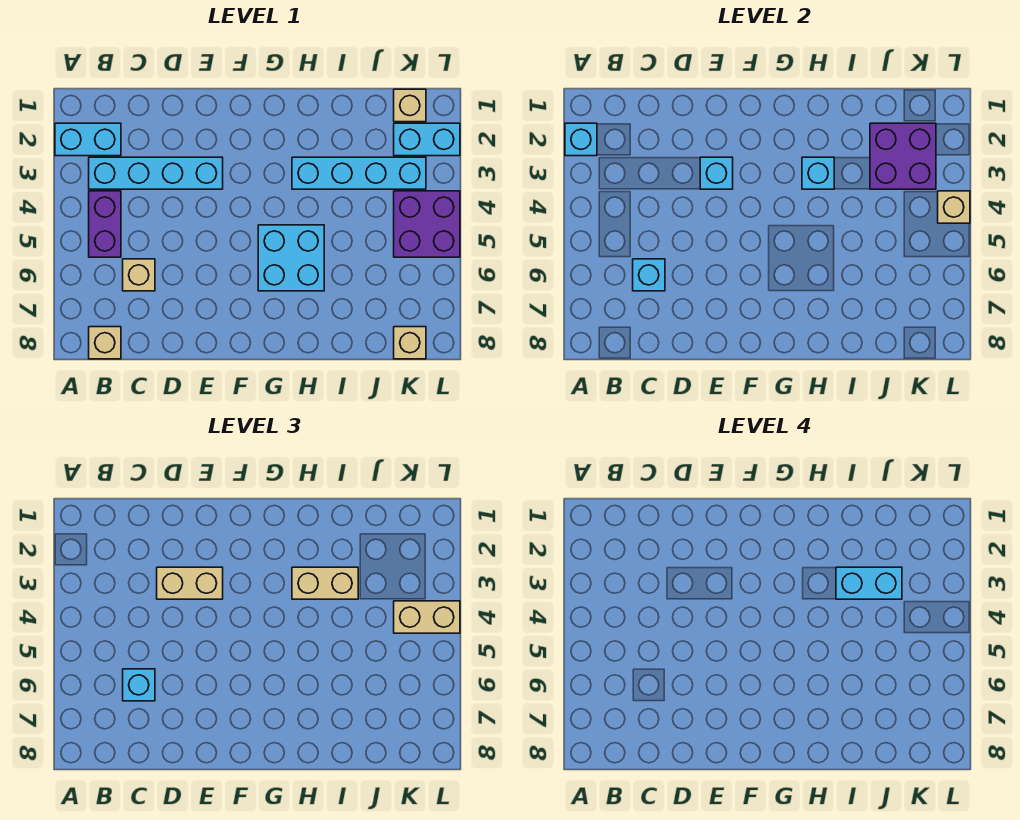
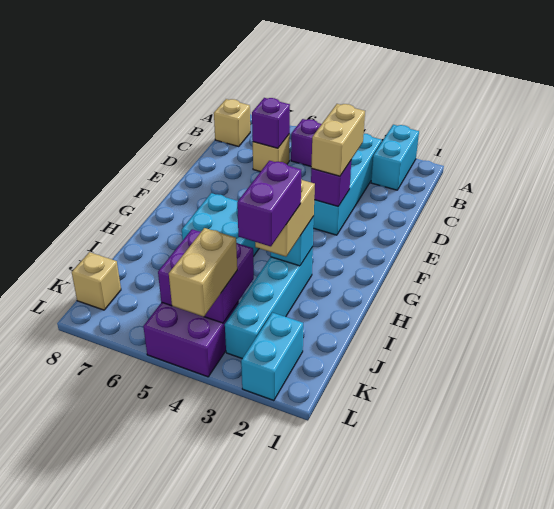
cyan brick A2 level 2 -> none
cyan brick C6 level 2 -> purple brick C6 level 2
cyan brick C6 level 3 -> none
cyan brick E3 level 2 -> purple brick E3 level 2
cyan brick I3:J3 level 4 -> purple brick I3:J3 level 4
purple brick J2:K3 level 2 -> purple brick J4:K5 level 2
tan brick K1 level 1 -> none
tan brick L4 level 2 -> none

